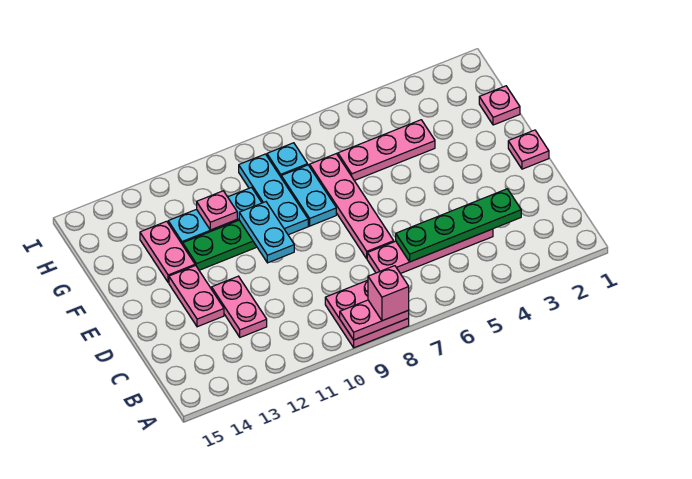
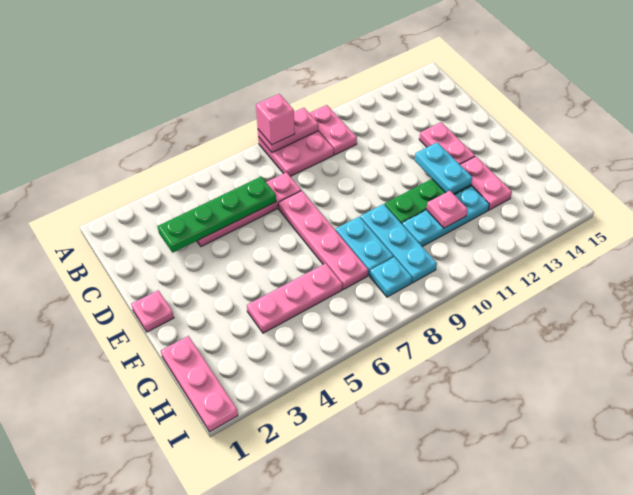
pink plate C12:D12 level 1 -> pink plate A10:B10 level 1
cyan plate E10:F10 level 2 -> cyan plate E12:F12 level 2
pink plate G1 level 1 -> pink plate G1:I1 level 1

